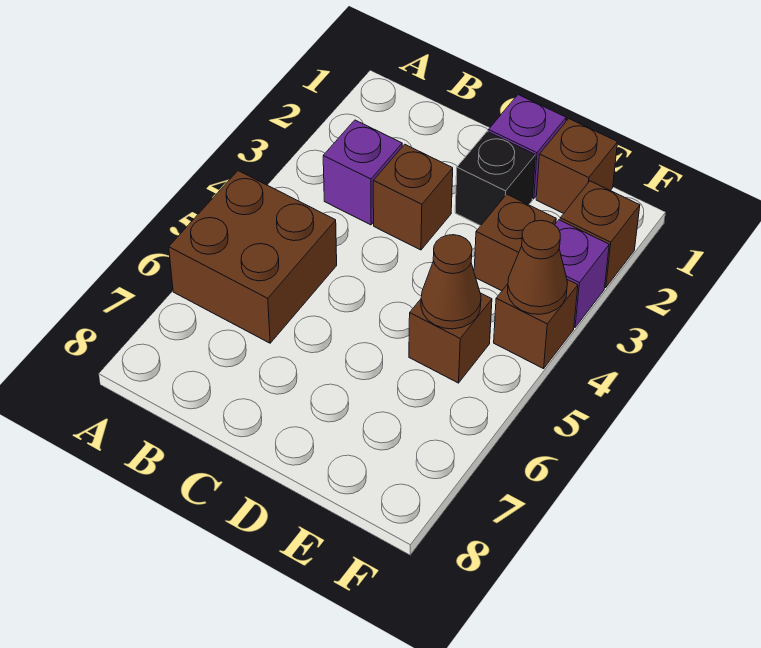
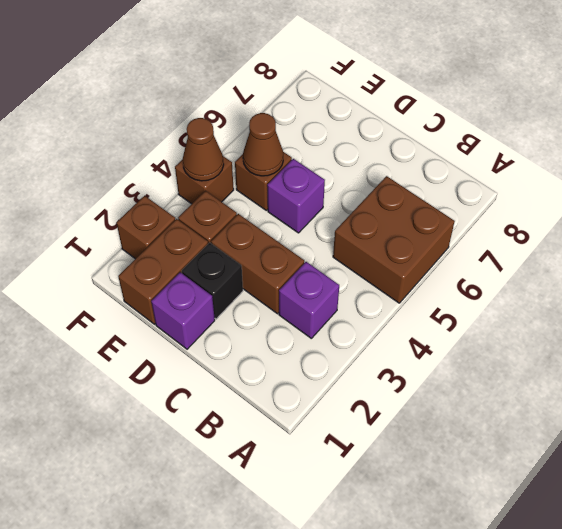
brown brick C3 level 1 -> brown brick C3:D3 level 1
brown brick E1 level 1 -> brown brick E1:E2 level 1
purple brick F3 level 1 -> purple brick D5 level 1

